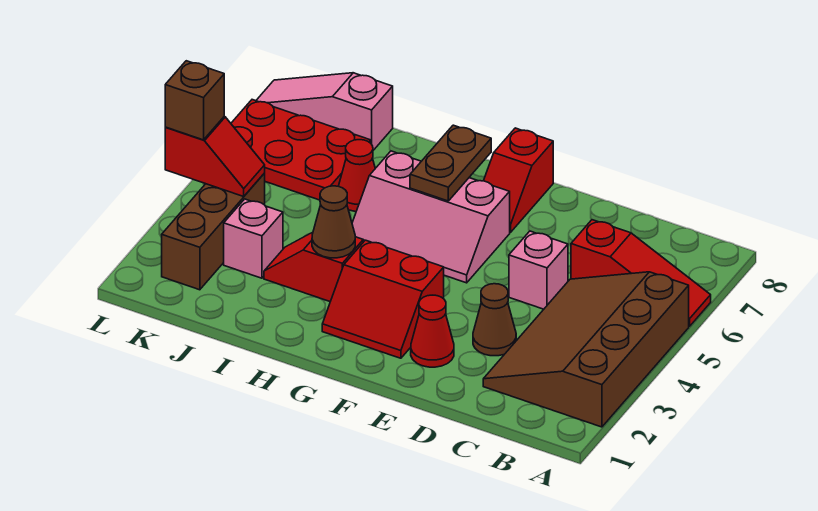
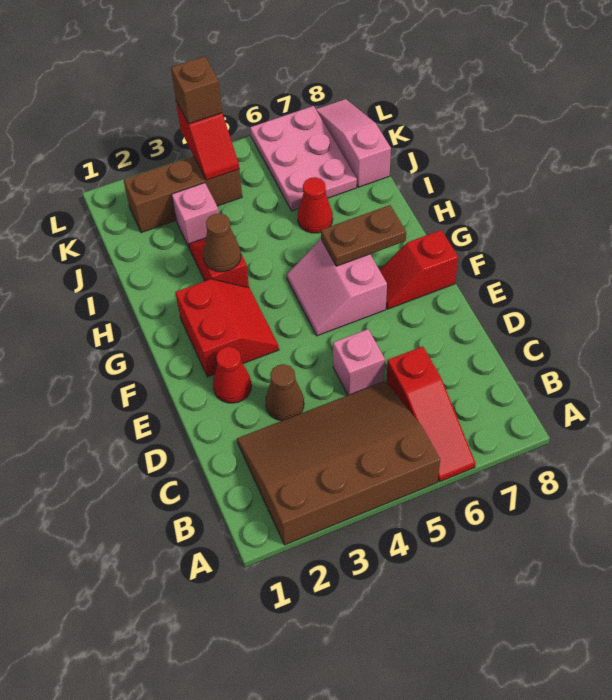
red slope F2:G3 level 1 top 3 -> red slope F2:G3 level 1 top 2
pink slope F5:H6 level 1 top 6 -> pink slope F5:G6 level 1 top 6
red plate J6:L7 level 1 -> pink plate J6:L7 level 1

